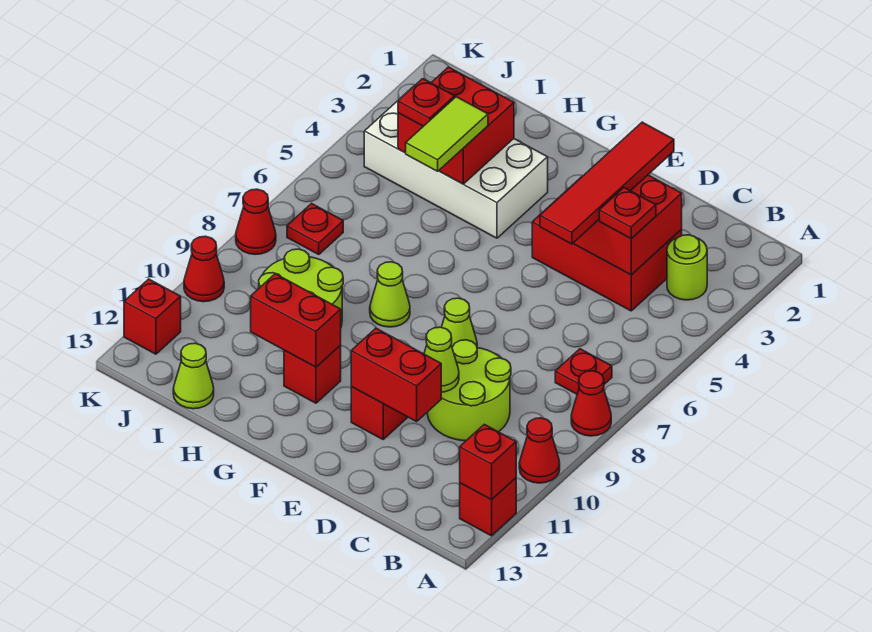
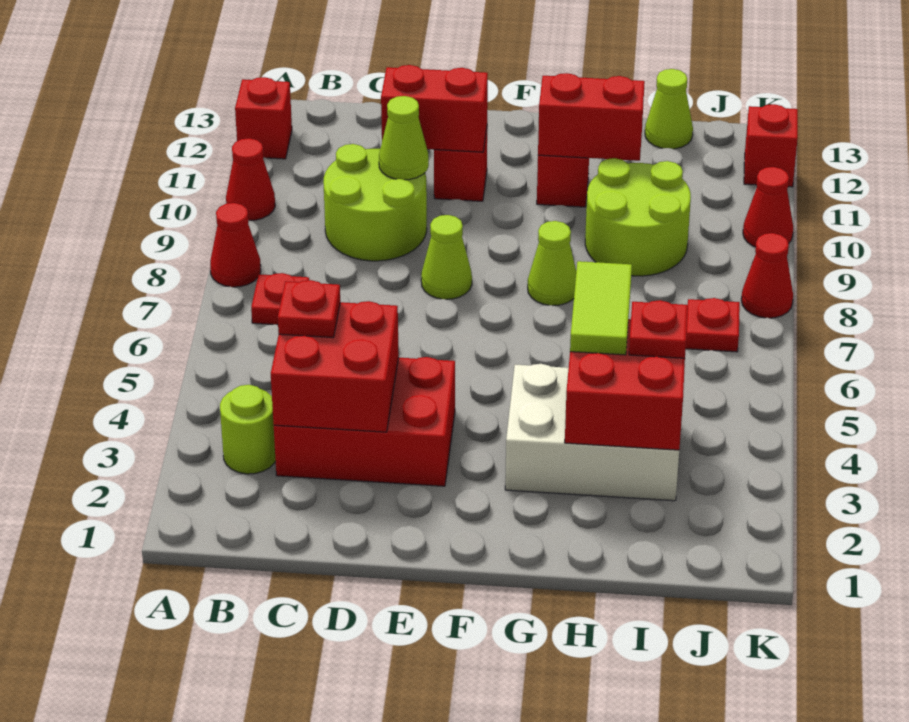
red brick A12 level 2 -> none
red tile D2:D5 level 3 -> none
white brick G3:J4 level 1 -> white brick G3:I4 level 1

